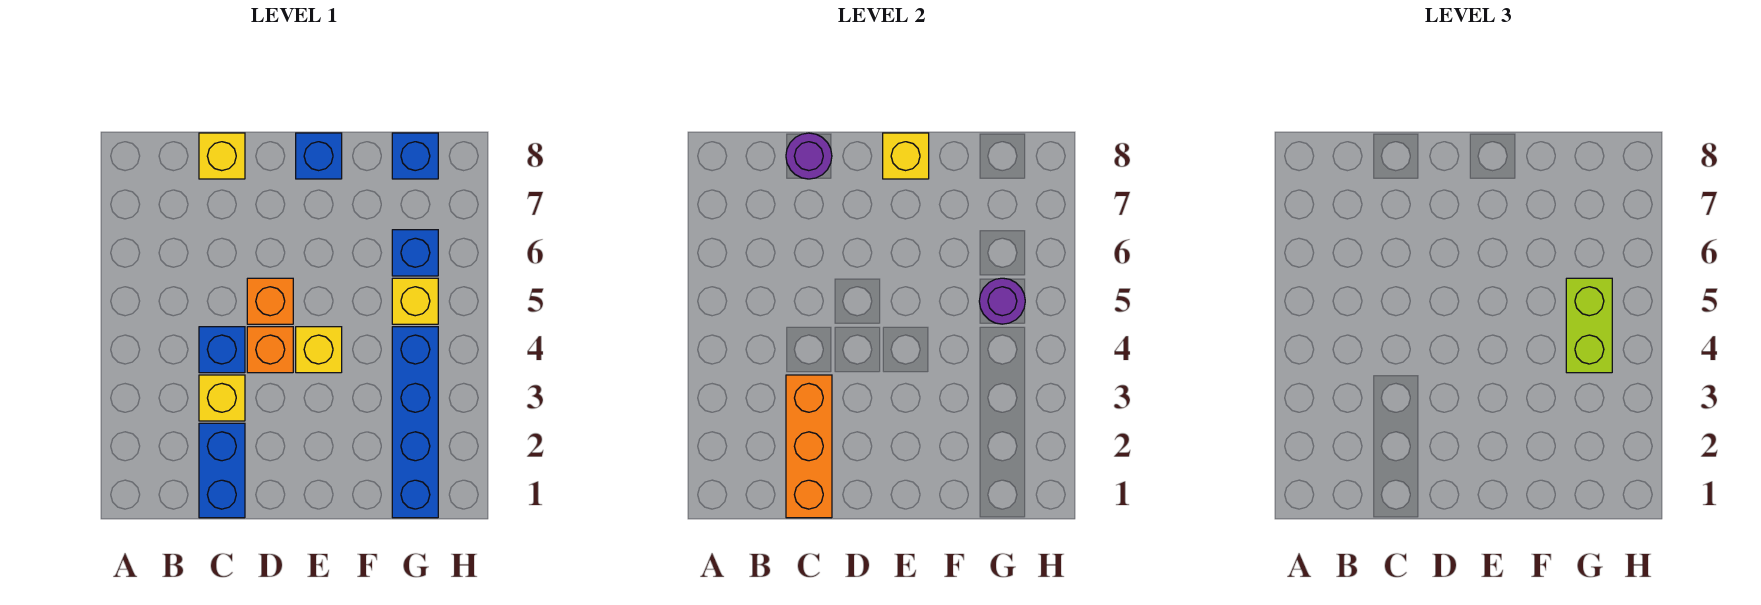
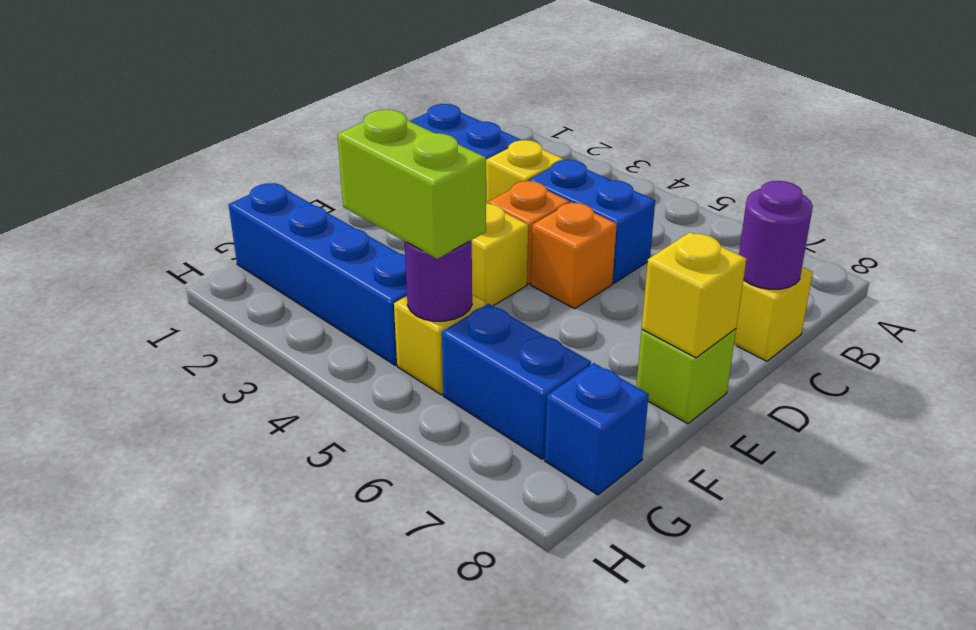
orange brick C1:C3 level 2 -> none
blue brick C4 level 1 -> blue brick C4:C5 level 1
blue brick E8 level 1 -> lime brick E8 level 1
blue brick G6 level 1 -> blue brick G6:G7 level 1

